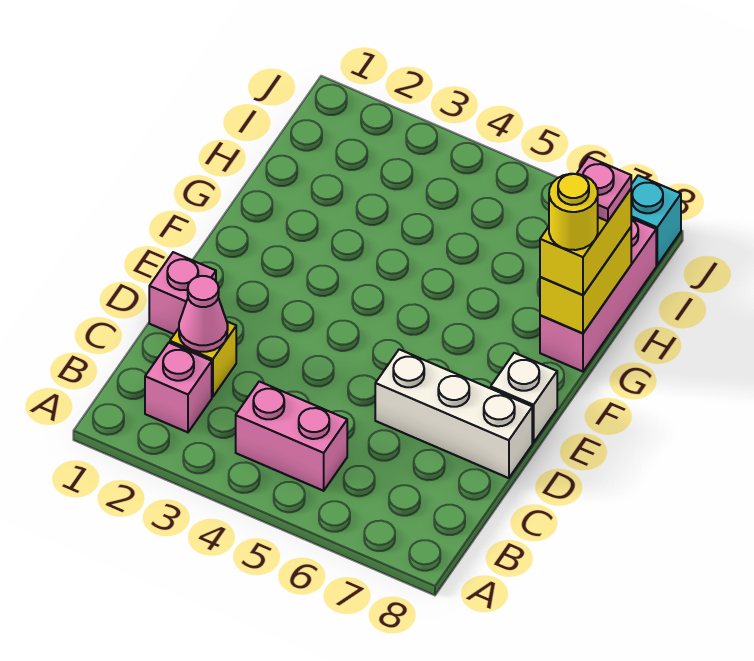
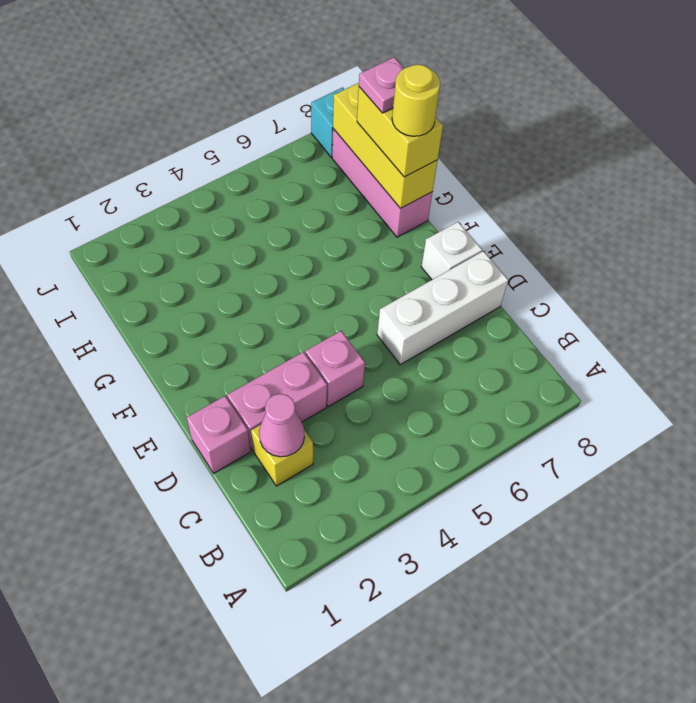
pink brick B2 level 1 -> pink brick D4 level 1
pink brick B4:B5 level 1 -> pink brick D2:D3 level 1
yellow brick G8:H8 level 2 -> yellow brick G8:I8 level 2

